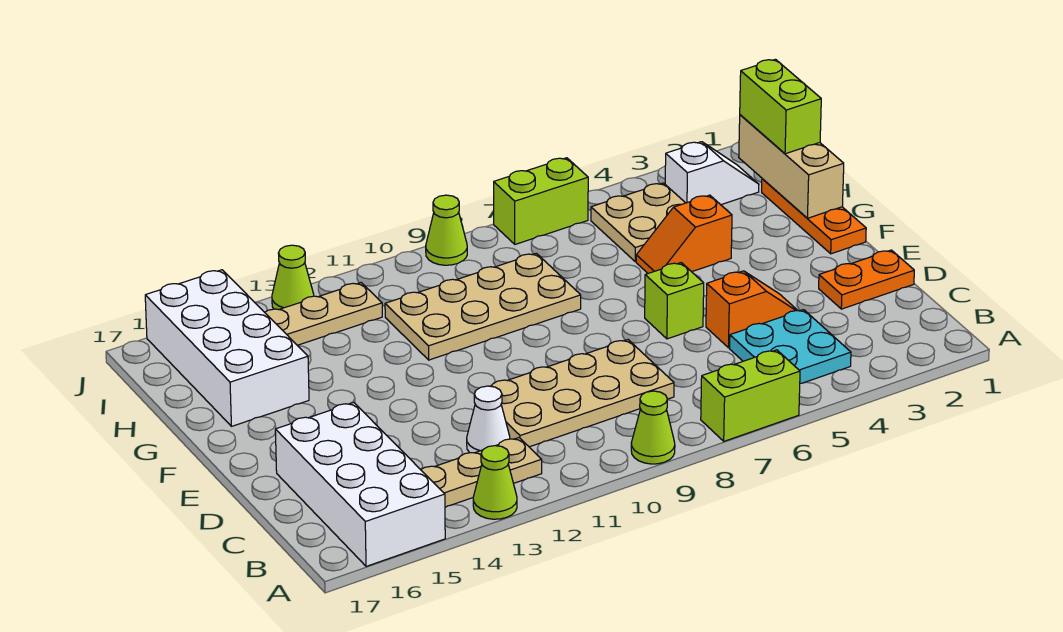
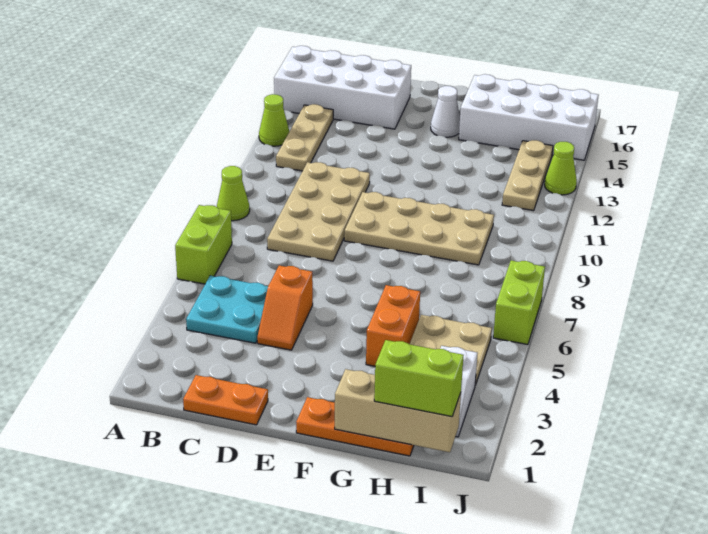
white cone C12 level 1 -> white cone F15 level 1
orange plate D1:D2 level 1 -> orange plate C1:D1 level 1
lime brick E6 level 1 -> none
orange slope G4:G5 level 1 top 4 -> orange brick G4:G5 level 1
tan plate G8:H11 level 1 -> tan plate E9:H10 level 1
lime cone J9 level 1 -> none

